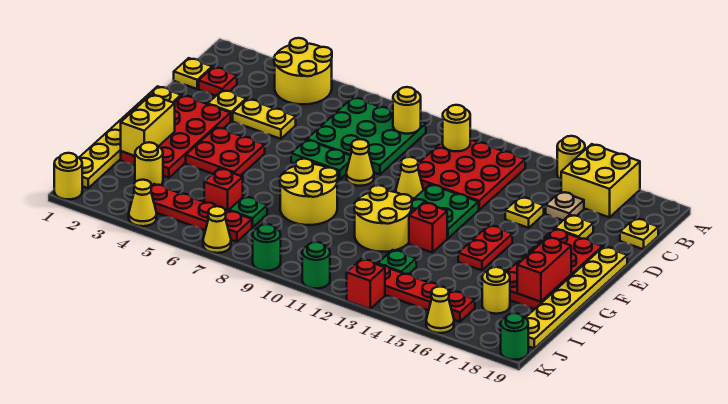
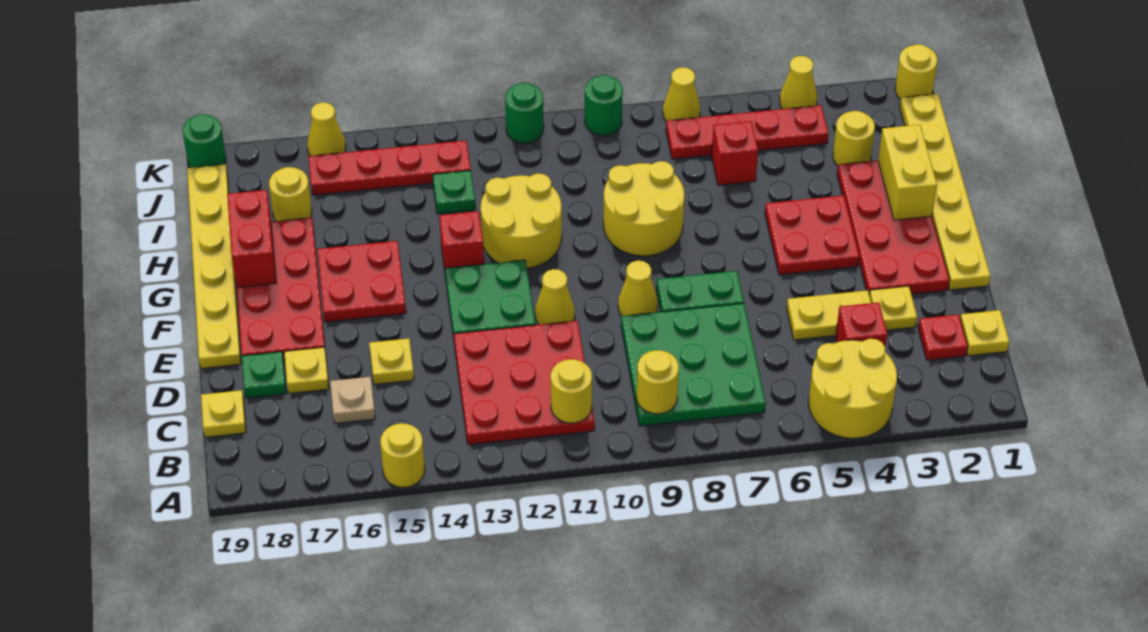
yellow brick A16:B17 level 1 -> none
red plate F15:G15 level 1 -> red plate F15:G16 level 1
green plate I7 level 1 -> green plate D18 level 1
red brick K13 level 1 -> red brick C4 level 1

